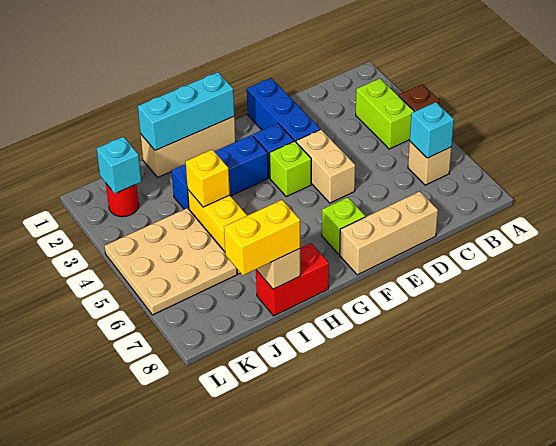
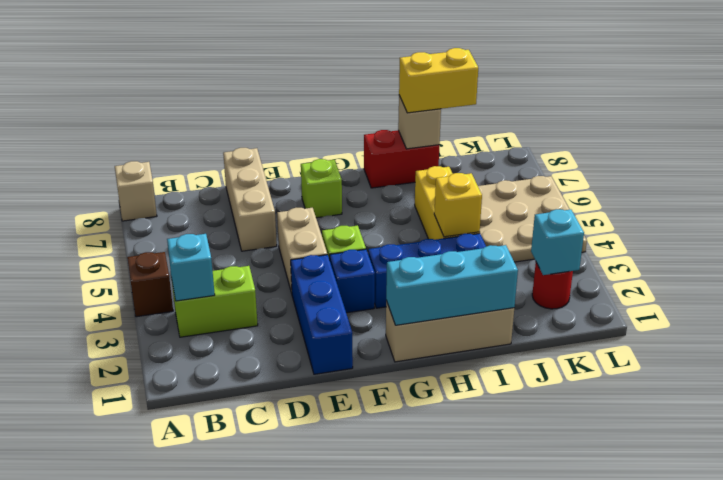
lime brick B3:B4 level 1 -> lime brick B3:C3 level 1
tan brick B6 level 1 -> tan brick A8 level 1
cyan brick B6 level 2 -> cyan brick B3 level 2
tan brick D8:F8 level 1 -> tan brick D6:D8 level 1

